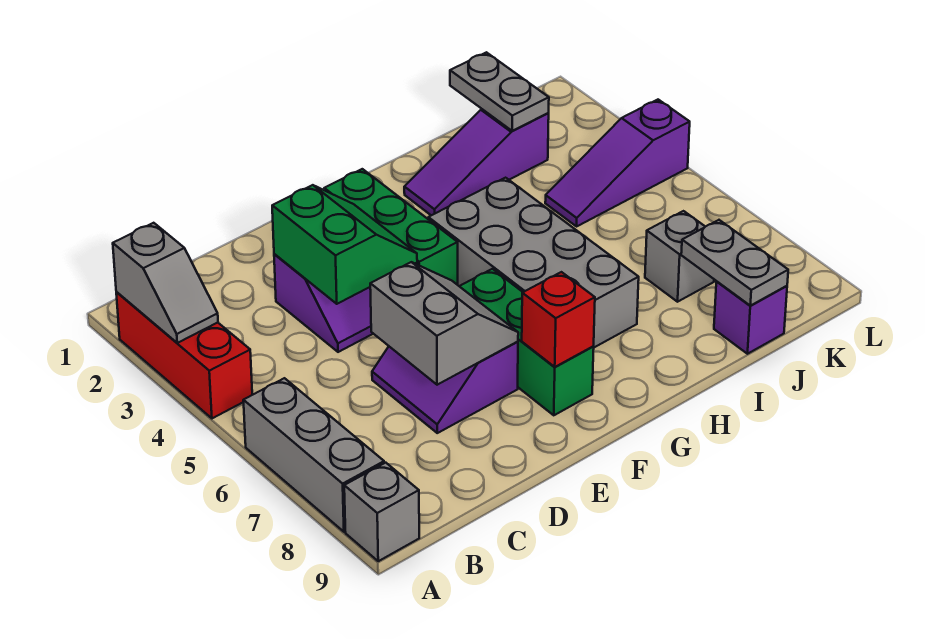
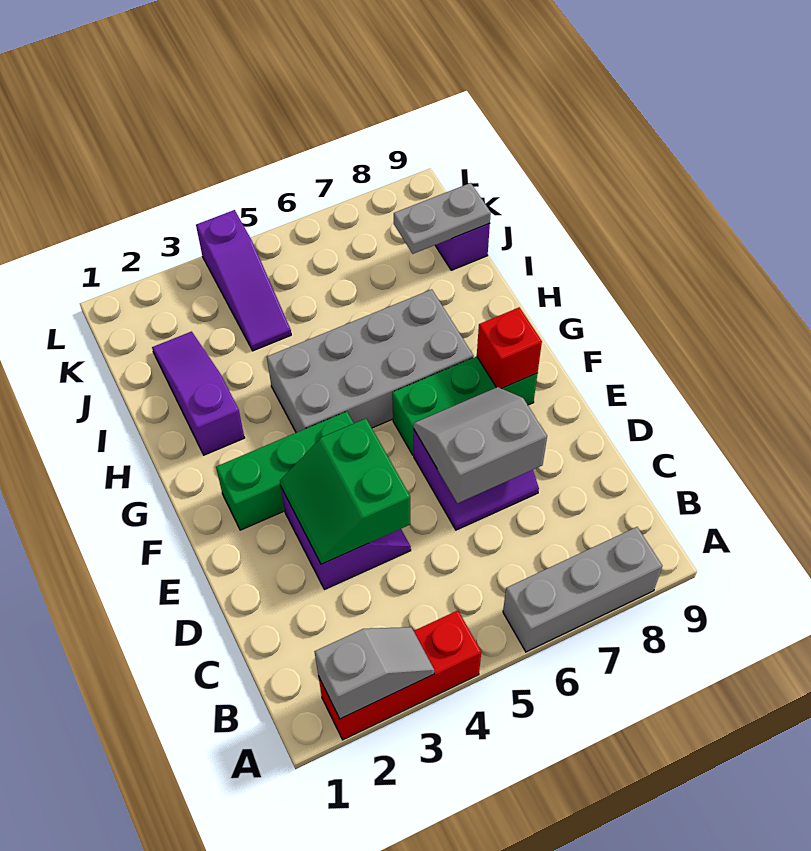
grey brick A9 level 1 -> none
green slope D3:E4 level 2 top D -> green slope D3:E4 level 2 top 4
purple slope H2:J2 level 1 top J -> purple slope H2:J2 level 1 top H
grey plate J1:J2 level 2 -> none
grey brick J7 level 1 -> none

